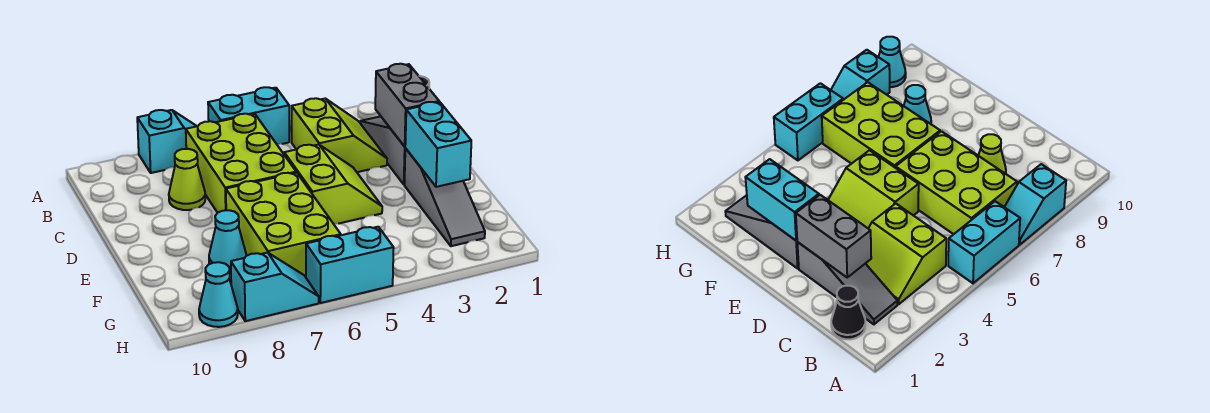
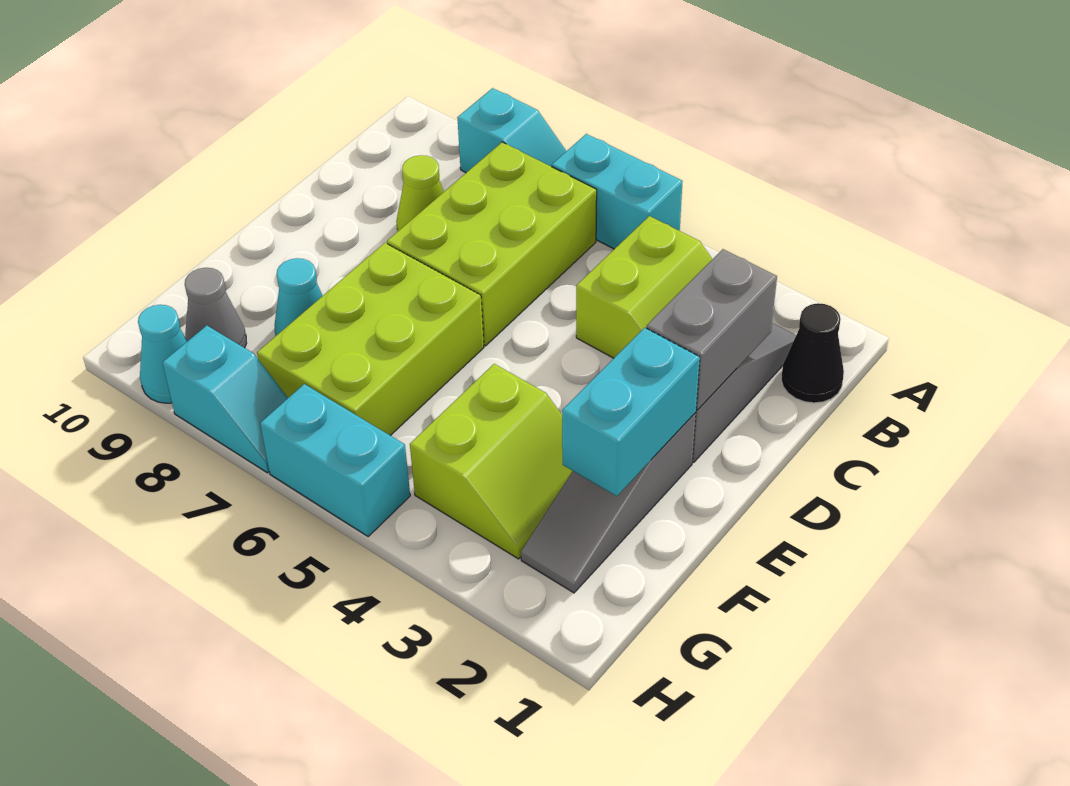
lime slope D4:E5 level 1 top 5 -> lime slope F3:G4 level 1 top 4
none -> grey cone G9 level 1

